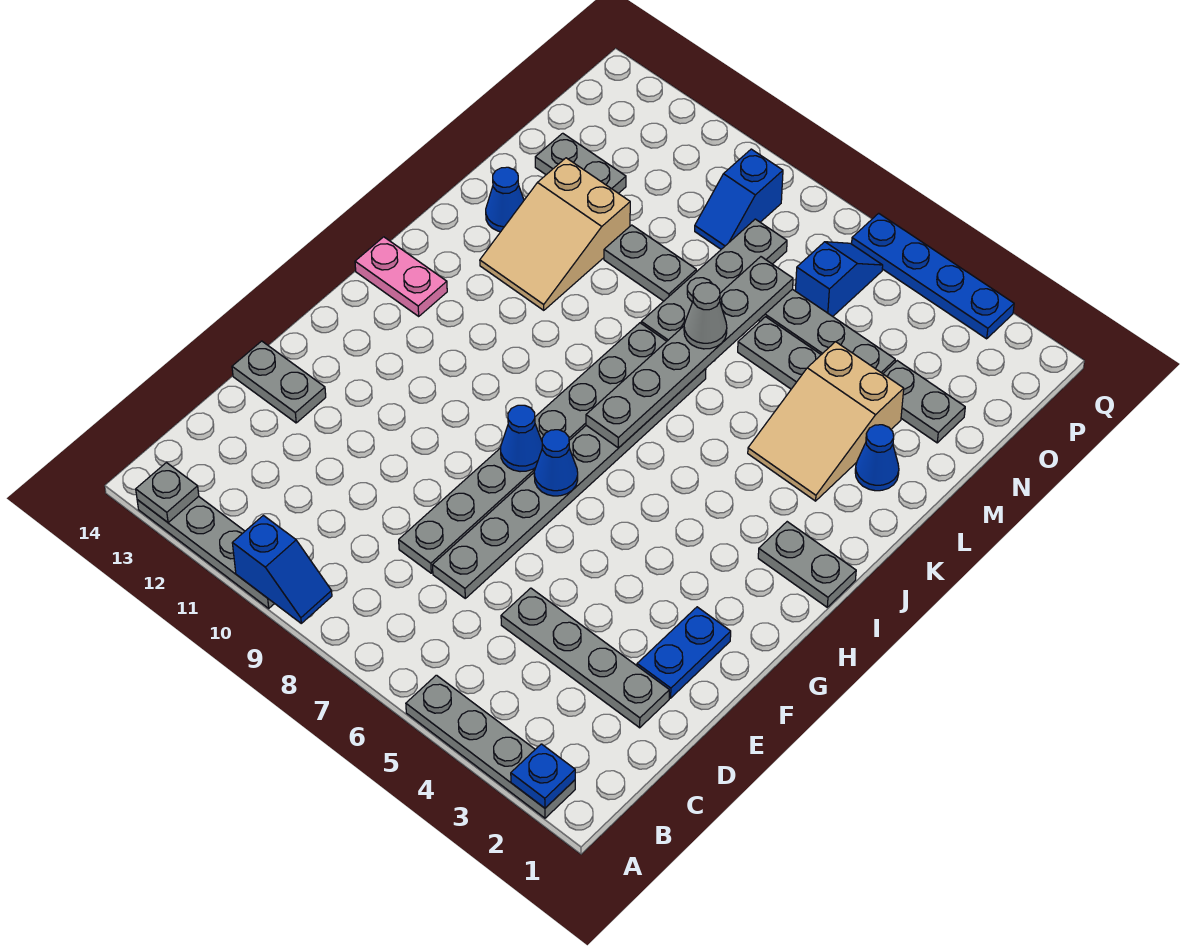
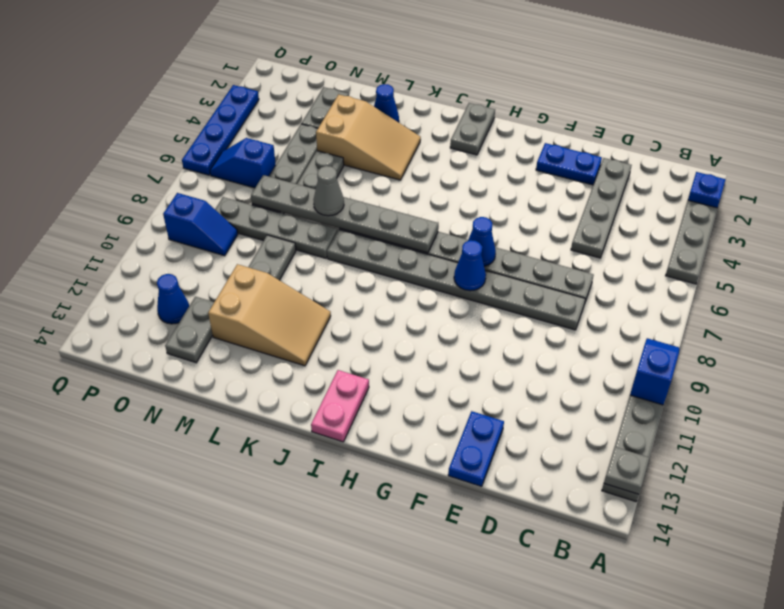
grey plate E13:E14 level 1 -> blue plate E13:E14 level 1
blue cone L13 level 1 -> blue cone O12 level 1

